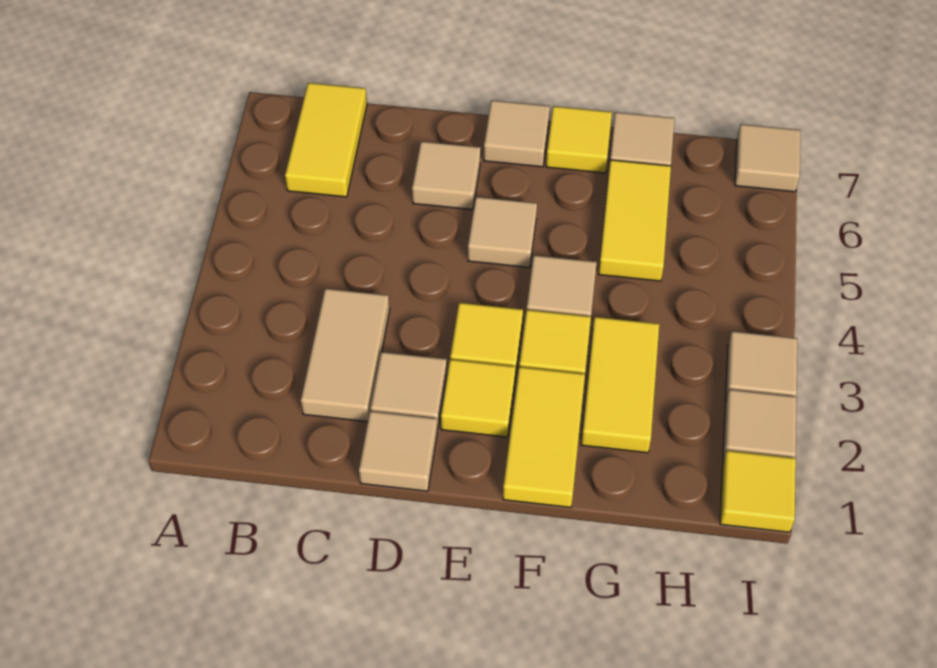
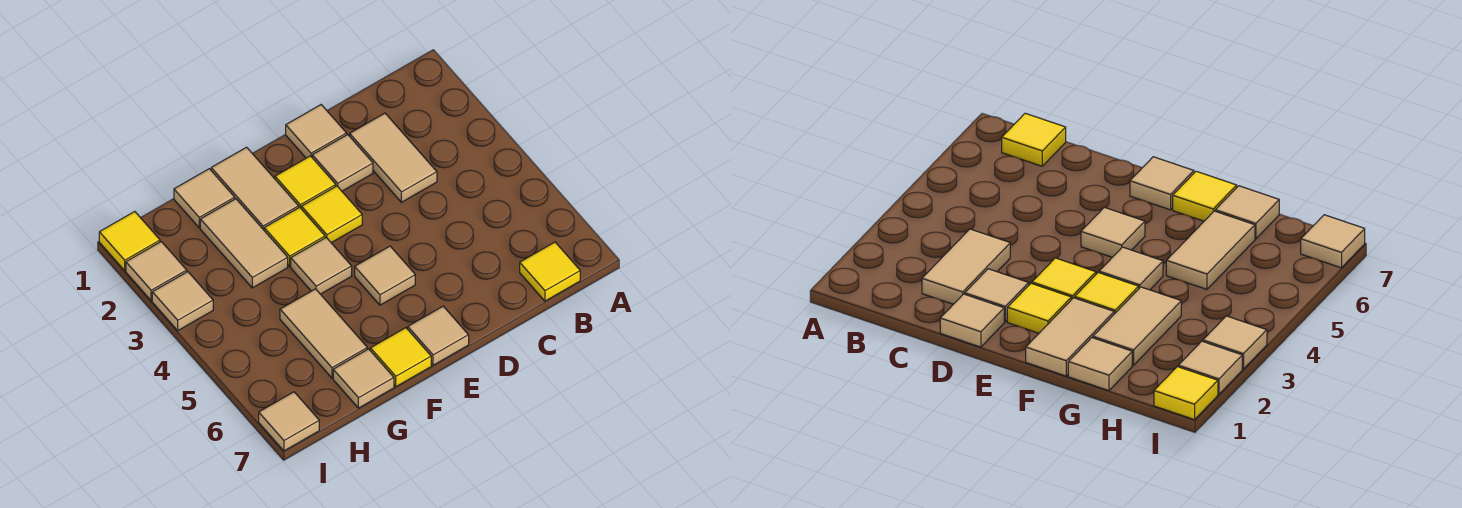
yellow tile B6:B7 level 1 -> yellow tile B7 level 1
tan tile D6 level 1 -> tan tile G1 level 1
yellow tile F1:F2 level 1 -> tan tile F1:F2 level 1
yellow tile G2:G3 level 1 -> tan tile G2:G3 level 1
yellow tile G5:G6 level 1 -> tan tile G5:G6 level 1

